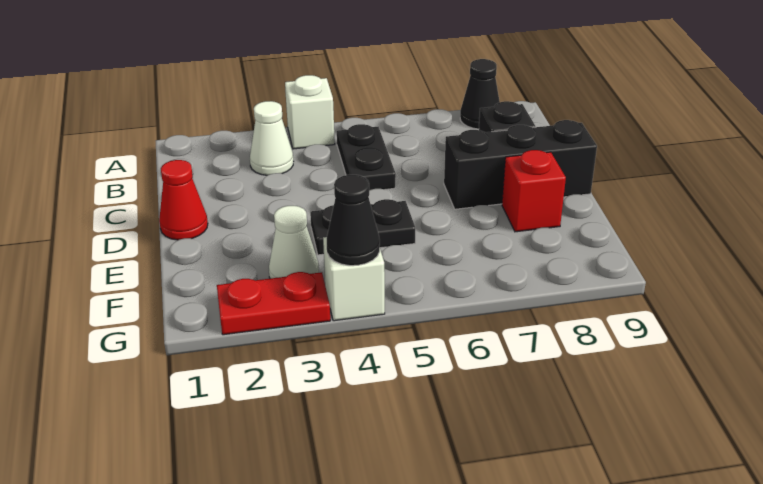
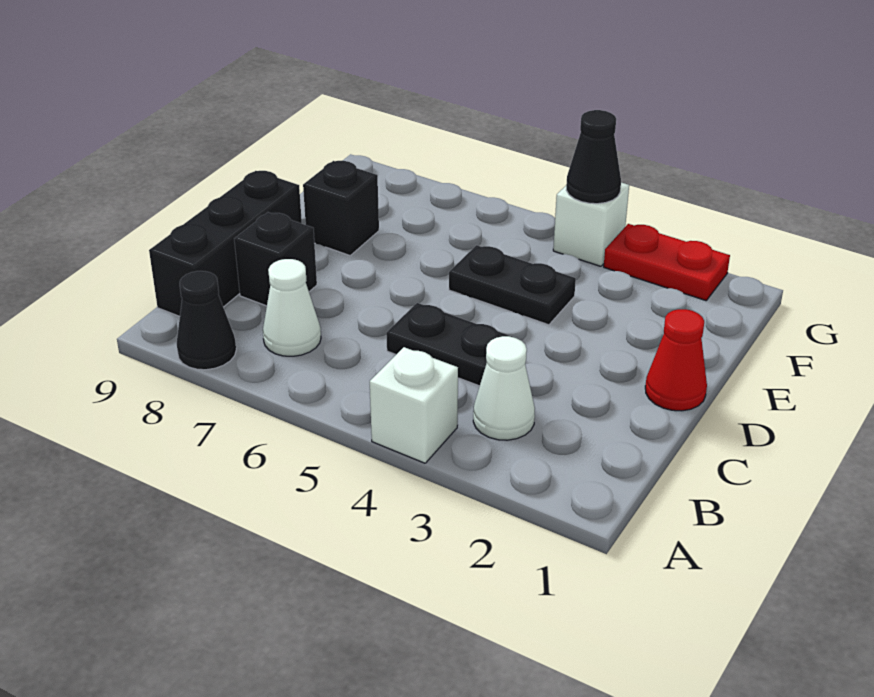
black plate B5:C5 level 1 -> black plate C4:C5 level 1
black brick D7:D9 level 1 -> black brick B9:D9 level 1
red brick E8 level 1 -> black brick E8 level 1
white cone F3 level 1 -> white cone B7 level 1

